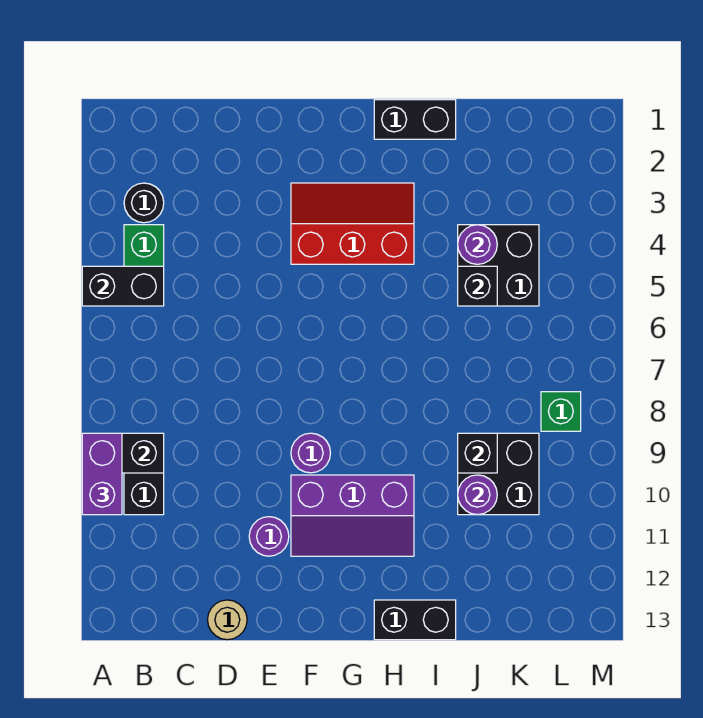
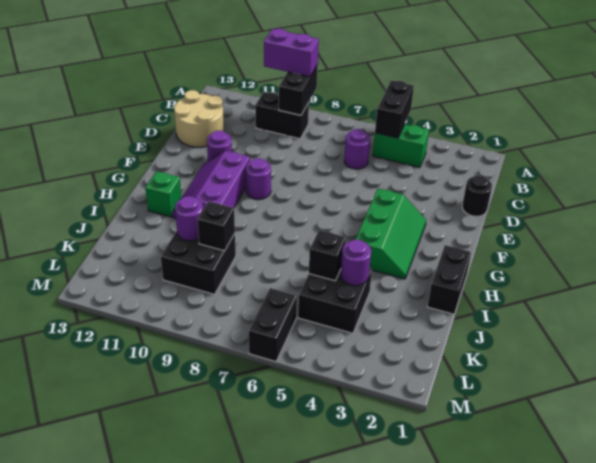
black round brick B3 level 1 -> black round brick D1 level 1
none -> purple round brick C6 level 1
tan round brick D13 level 1 -> tan round brick C12:D13 level 1
red slope F3:H4 level 1 top 4 -> green slope F3:H4 level 1 top 4
black brick H13:I13 level 1 -> black brick L6:M6 level 1
green brick L8 level 1 -> green brick H12 level 1

